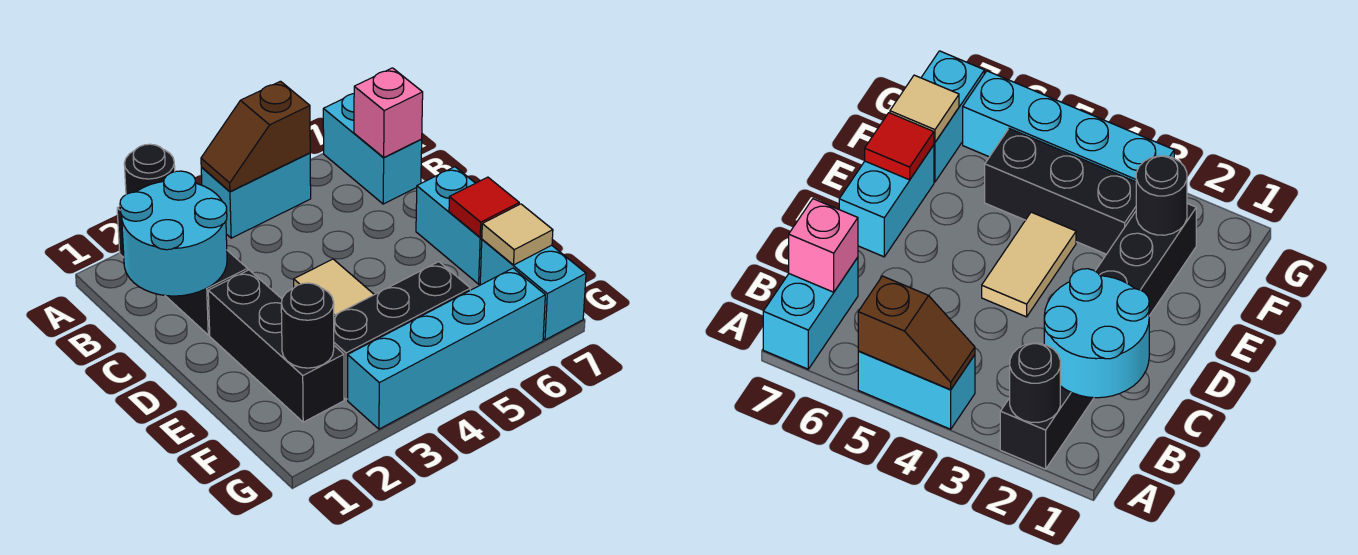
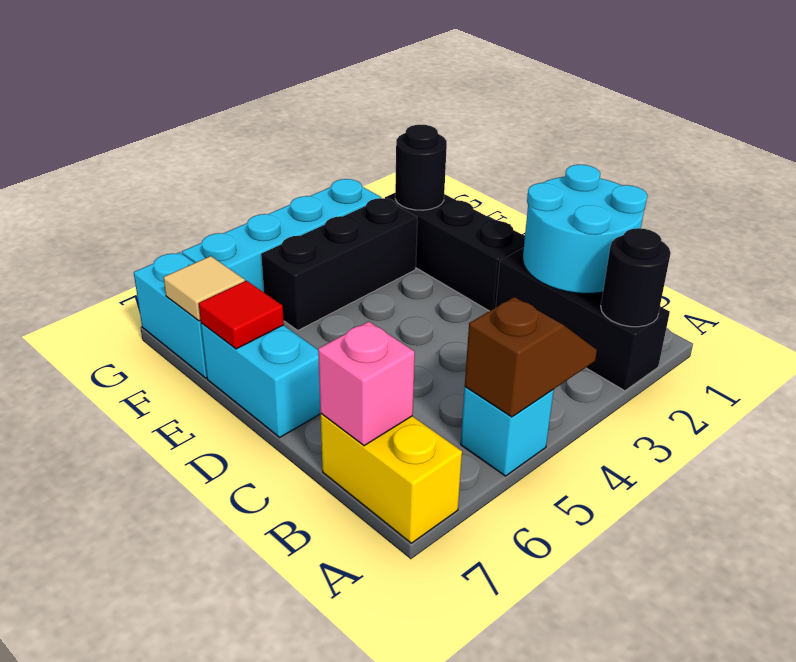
cyan brick A4:A5 level 1 -> cyan brick A5 level 1
cyan brick A7:B7 level 1 -> yellow brick A7:B7 level 1
tan tile D4:E4 level 1 -> none

